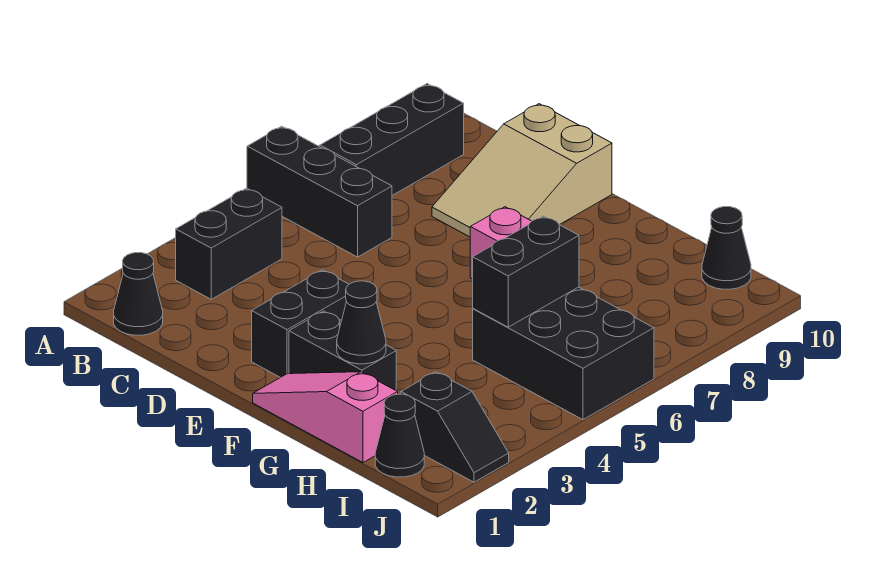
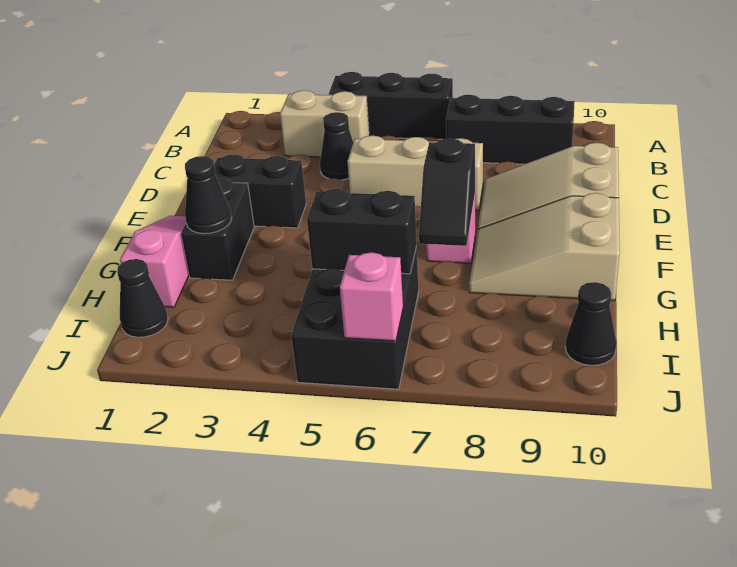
black brick A6:C6 level 1 -> black brick A4:A6 level 1
black cone B1 level 1 -> black cone C4 level 1
black brick B3:B4 level 1 -> tan brick B3:B4 level 1
none -> tan brick D5:D7 level 1
none -> tan slope F8:G10 level 1 top 10
black slope I2:J2 level 1 top I -> black slope F7:G7 level 2 top F
none -> pink brick J6 level 2

